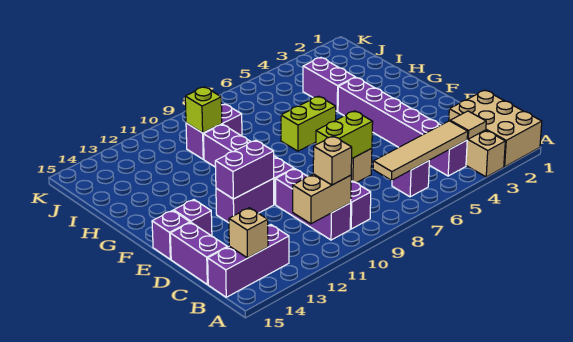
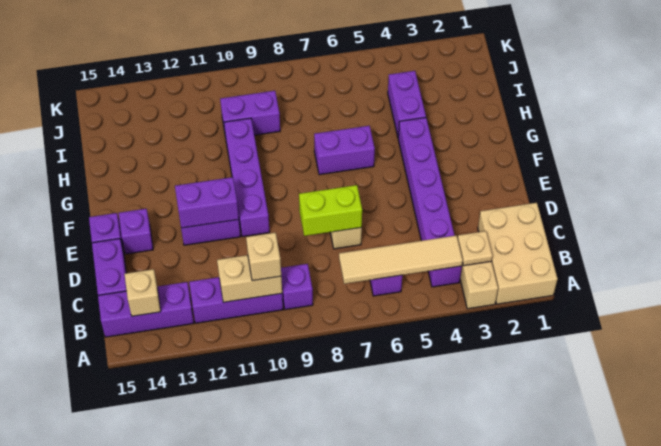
tan tile B3 level 2 -> tan plate B3 level 2
purple brick B10:D10 level 1 -> purple brick B10:B12 level 1
lime brick G6:G7 level 1 -> purple brick G6:G7 level 1
lime brick I10 level 2 -> none

